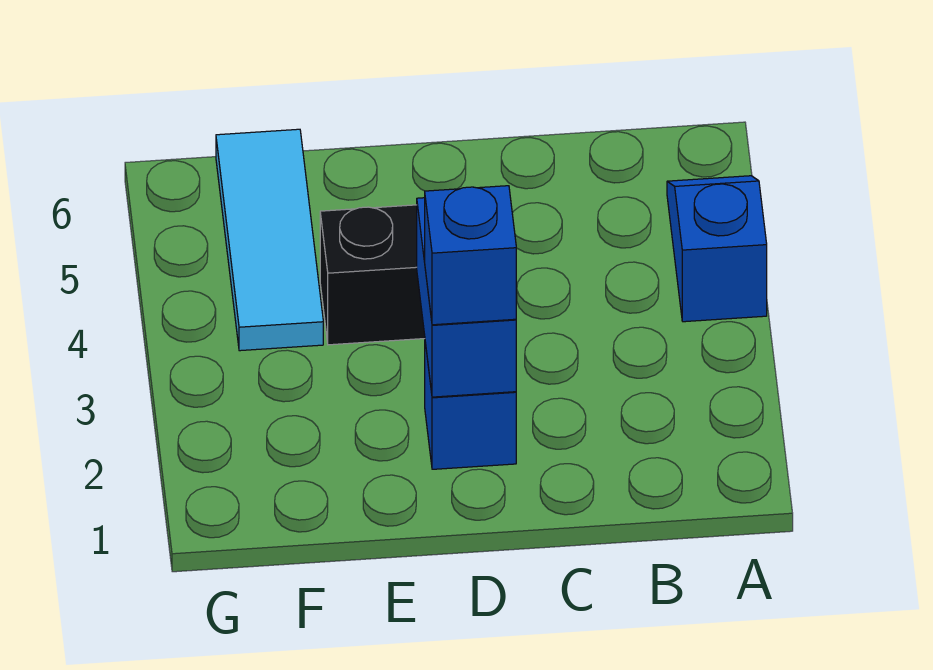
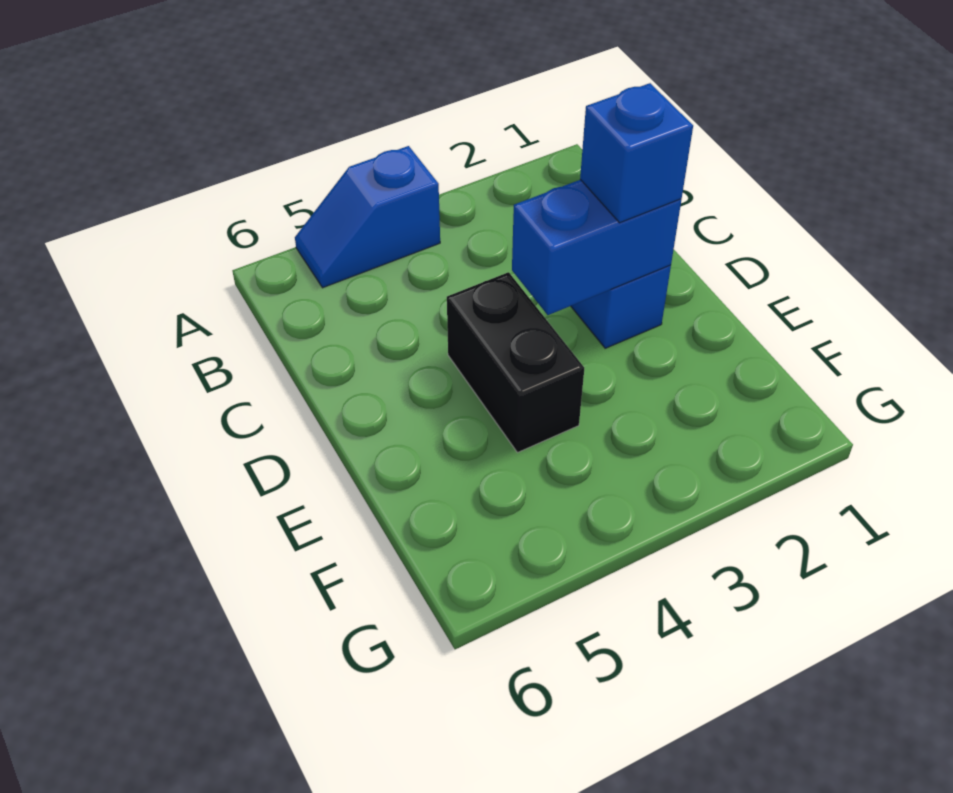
cyan tile F4:F6 level 1 -> none

